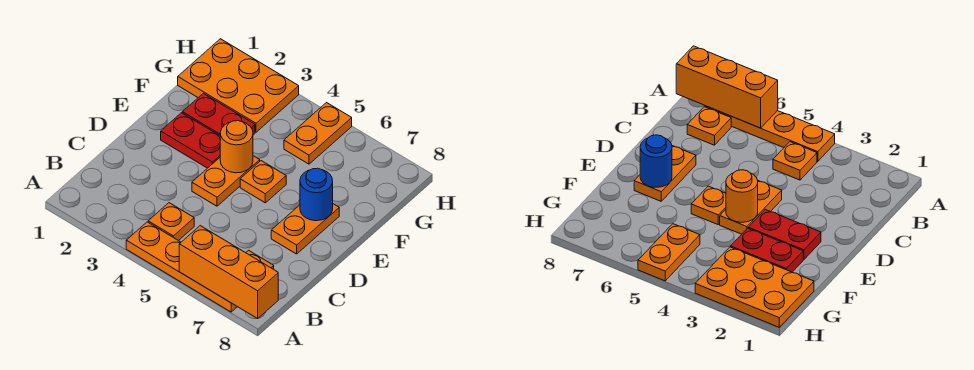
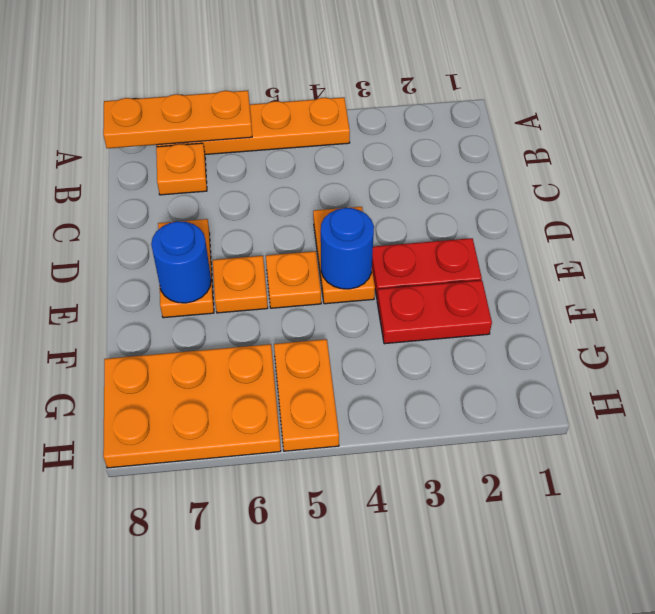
orange brick A6:A8 level 2 -> orange plate A6:A8 level 2
orange plate B4 level 1 -> orange plate E6 level 1
orange round brick E4 level 2 -> blue round brick E4 level 2
orange plate G1:H3 level 1 -> orange plate G6:H8 level 1

